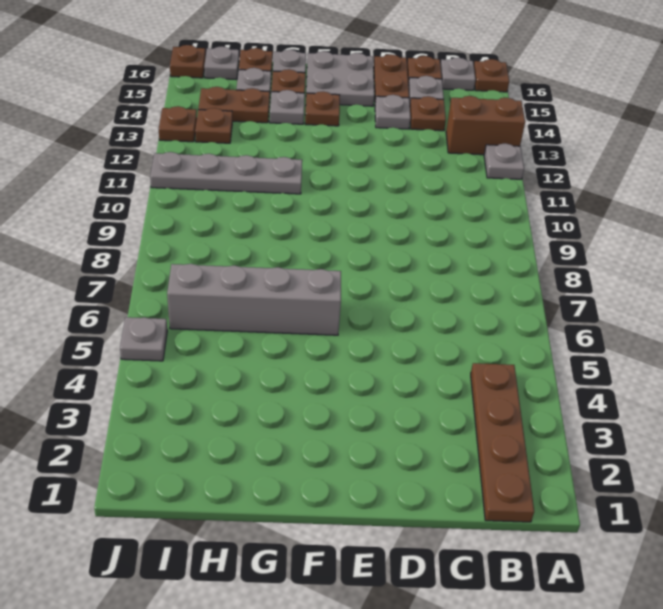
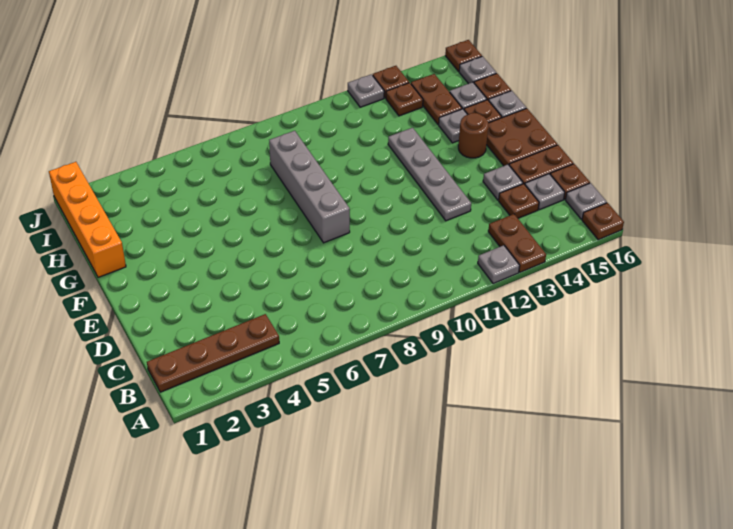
brown brick A13:B13 level 1 -> brown plate A13:B13 level 1
grey plate E15:F16 level 1 -> brown plate E15:F16 level 1
grey brick F6:I6 level 1 -> grey brick E8:H8 level 1
brown plate F14 level 1 -> brown round brick F14 level 1
none -> orange brick G1:J1 level 1
grey plate G11:J11 level 1 -> grey plate D12:G12 level 1
grey plate J5 level 1 -> grey plate J12 level 1

